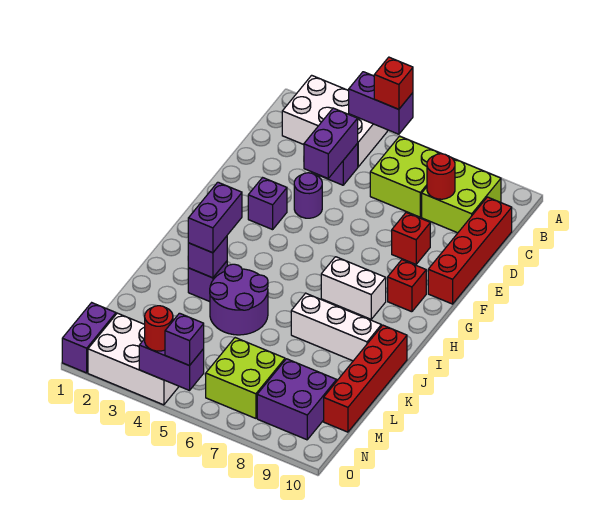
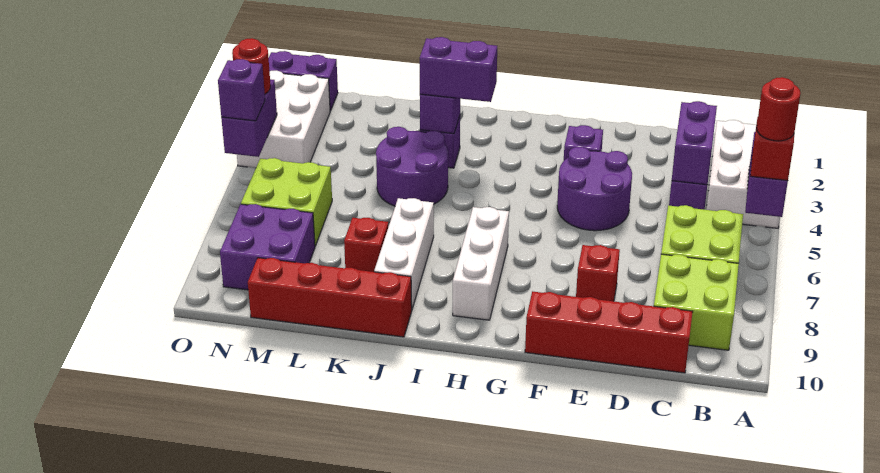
purple brick C4:D4 level 2 -> purple brick C3:C4 level 2
red round brick C8 level 2 -> red round brick A5 level 4
purple round brick E4 level 1 -> purple round brick E4:F5 level 1
red brick G9 level 1 -> red brick K8 level 1
white brick H7:H8 level 1 -> white brick H7:H9 level 1

